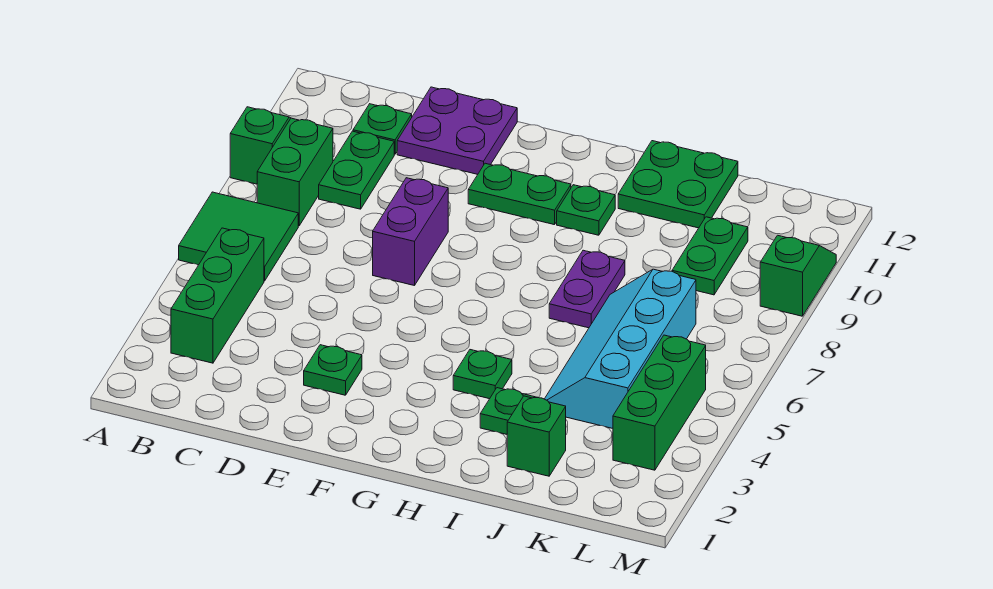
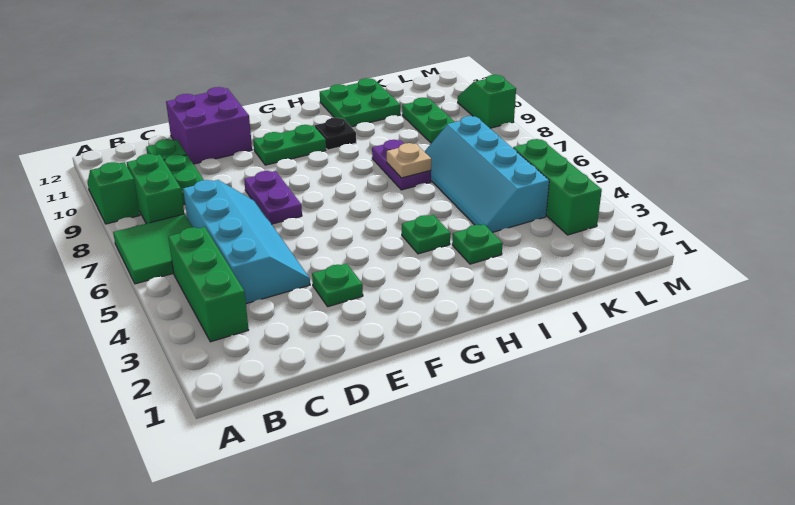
none -> cyan slope C4:D7 level 1 top C
purple plate D11:E12 level 1 -> purple brick D11:E12 level 1
purple brick E7:E8 level 1 -> purple plate E7:E8 level 1
green plate H10 level 1 -> black plate H10 level 1
none -> tan plate I7 level 2
green brick J2 level 1 -> none

